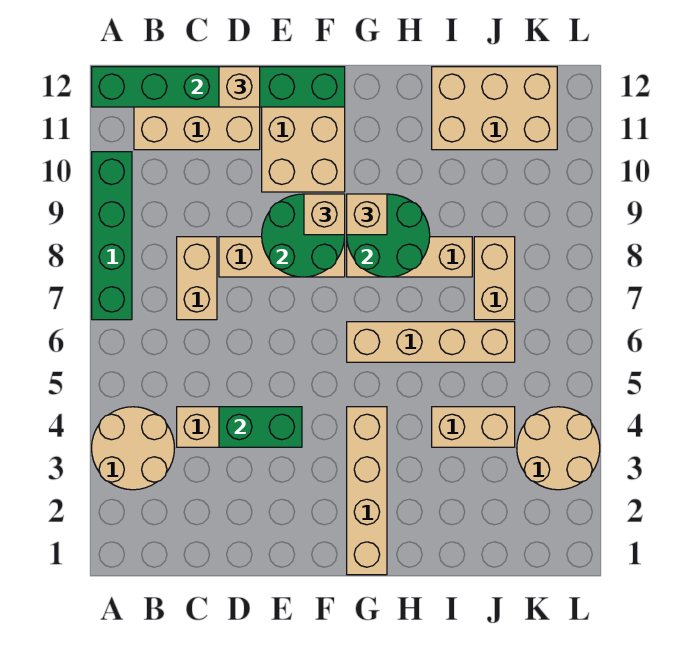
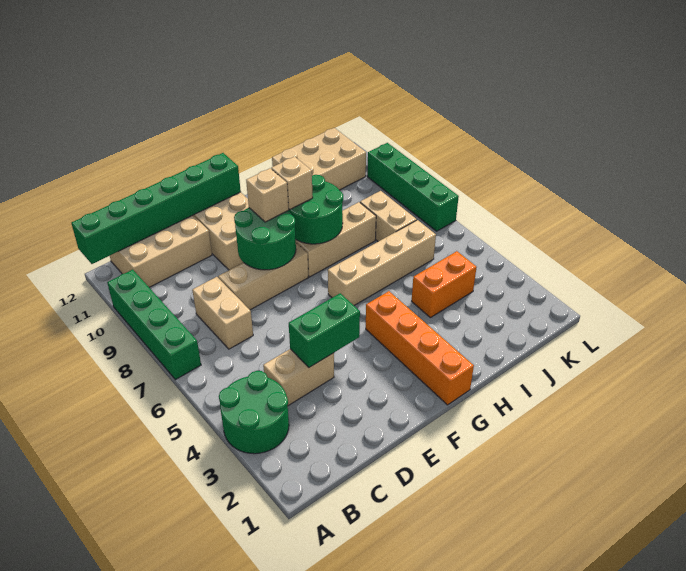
tan round brick A3:B4 level 1 -> green round brick A3:B4 level 1
tan brick D12 level 3 -> none
tan brick G1:G4 level 1 -> orange brick G1:G4 level 1
tan brick I4:J4 level 1 -> orange brick I4:J4 level 1
tan round brick K3:L4 level 1 -> none
none -> green brick L7:L10 level 1

